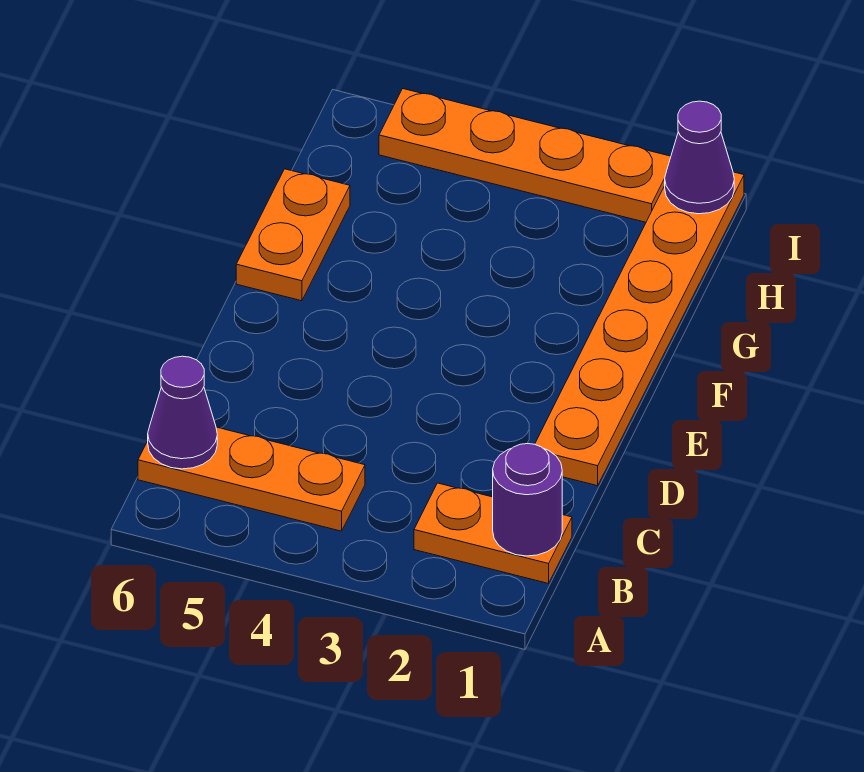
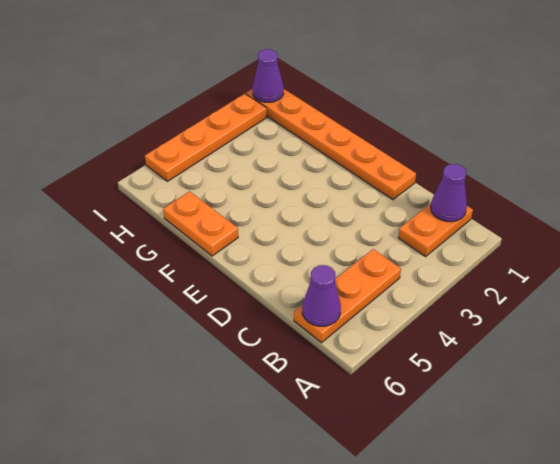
purple round brick B1 level 2 -> purple cone B1 level 2

